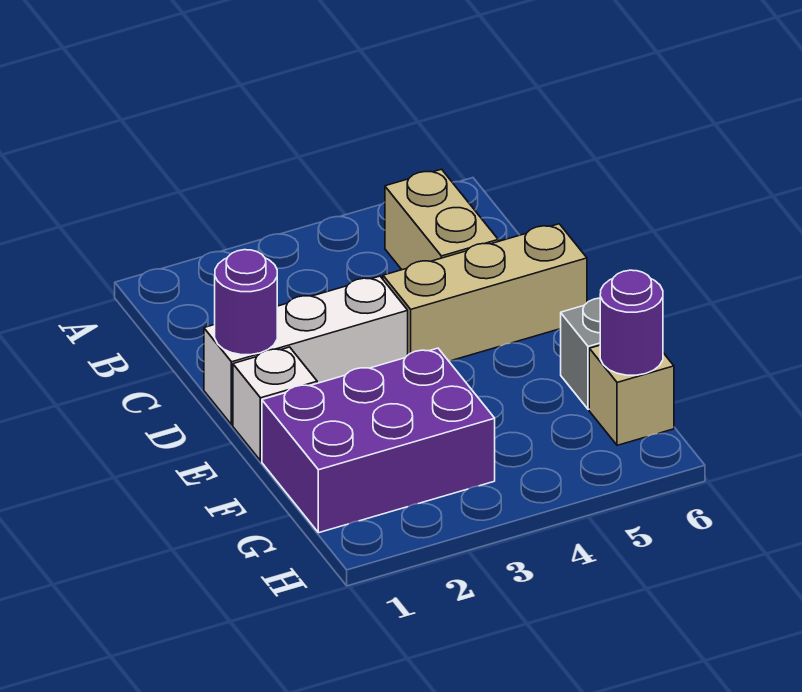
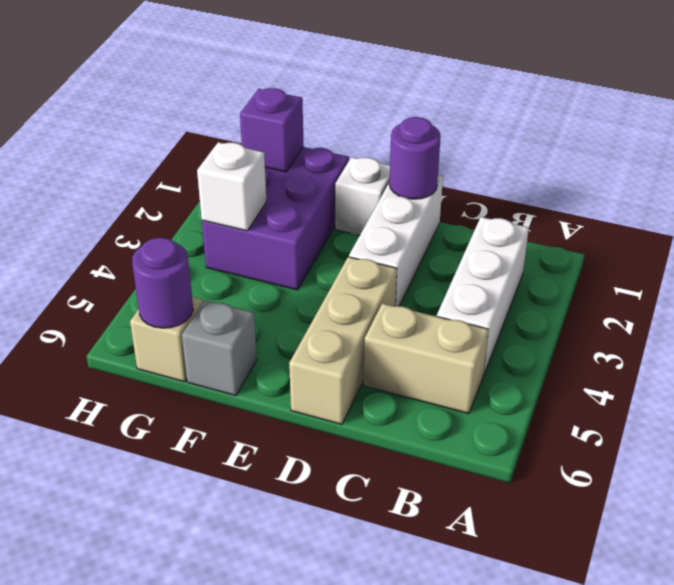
none -> white brick B2:B4 level 1
none -> purple brick G1 level 2
none -> white brick G3 level 2

